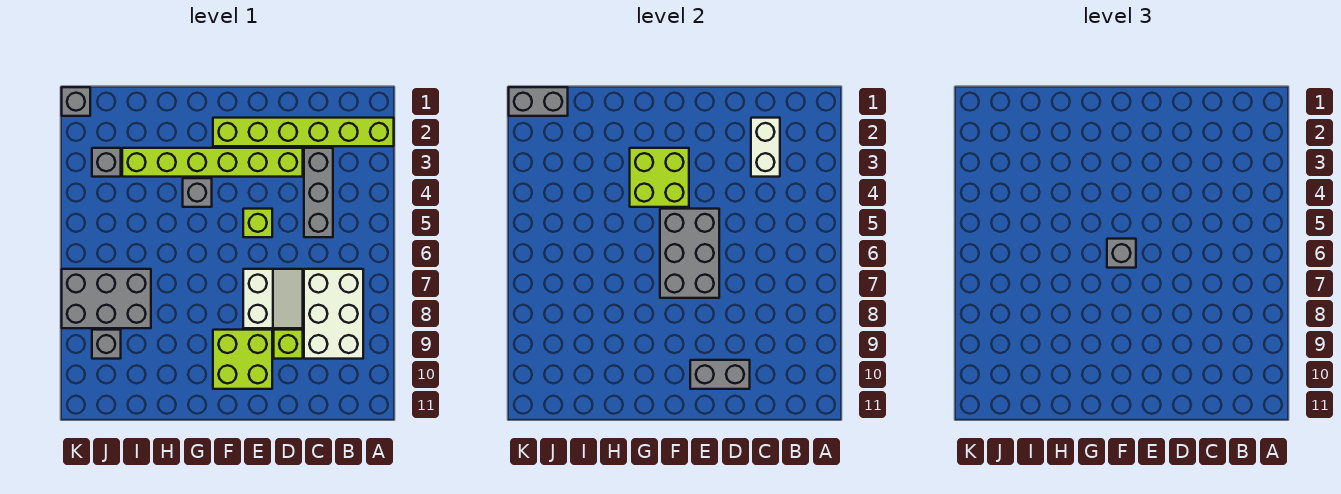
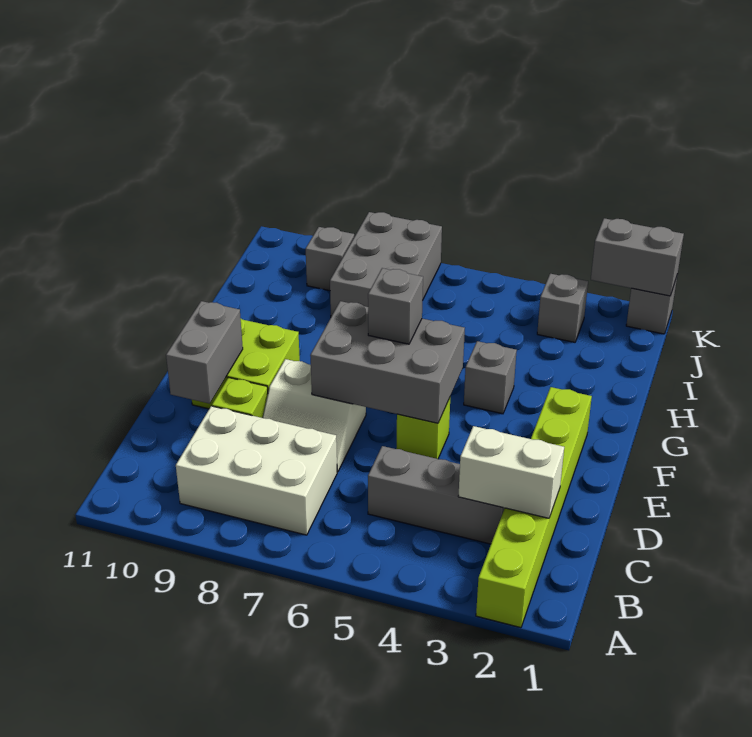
lime brick D3:I3 level 1 -> none
lime brick F3:G4 level 2 -> none
grey brick J1:K1 level 2 -> grey brick K1:K2 level 2

